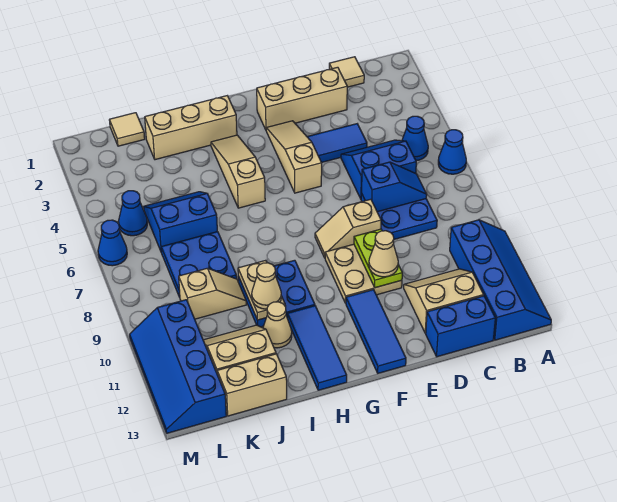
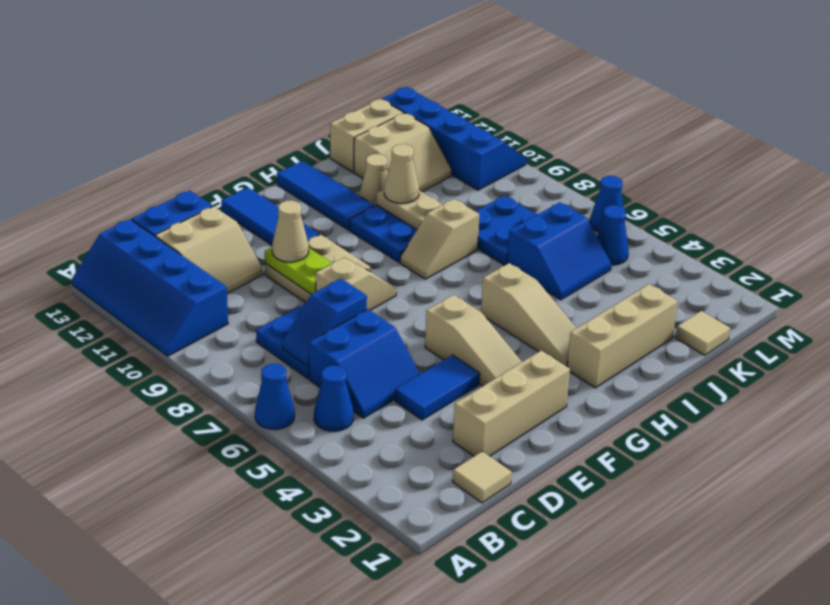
tan slope J9:K9 level 1 top K -> tan slope H8:I8 level 1 top I

